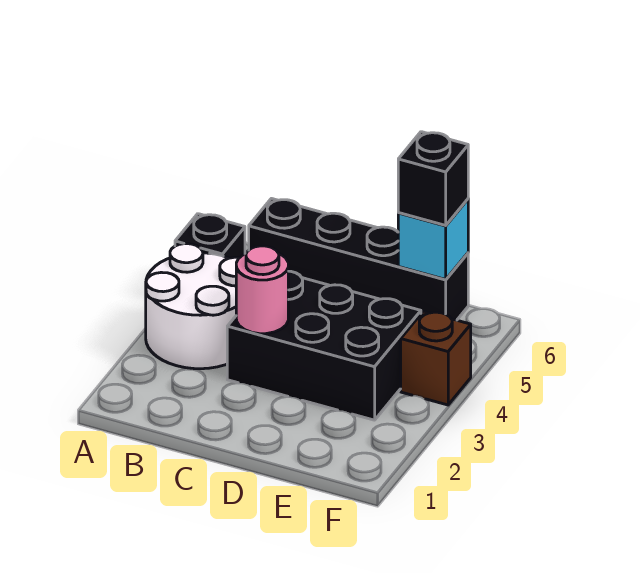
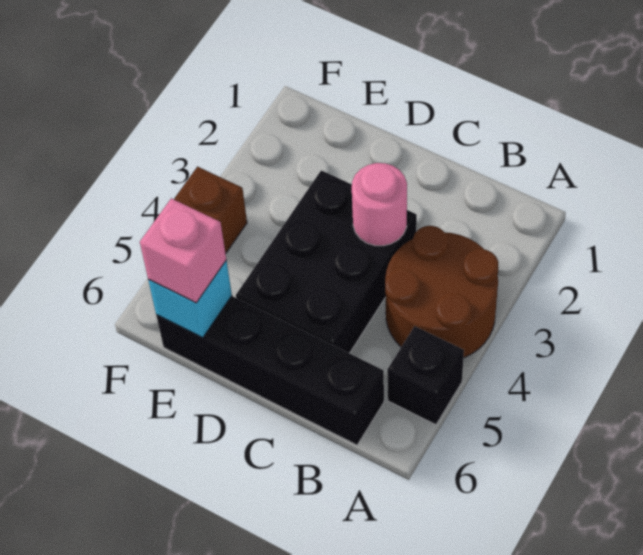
white round brick A3:B4 level 1 -> brown round brick A3:B4 level 1
black brick C3:E4 level 1 -> black brick C3:D5 level 1
black brick E6 level 3 -> pink brick E6 level 3

